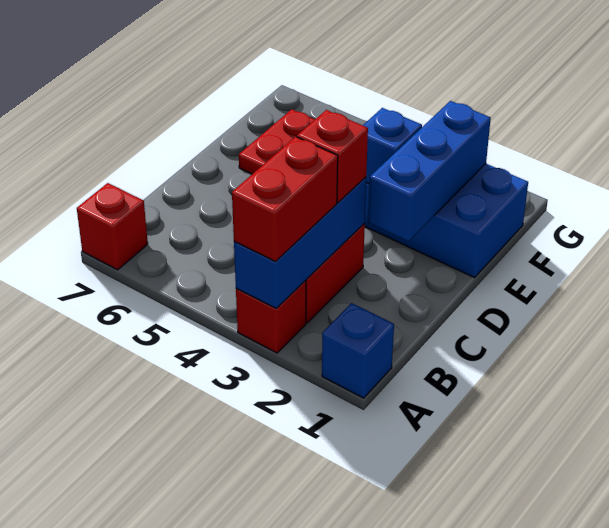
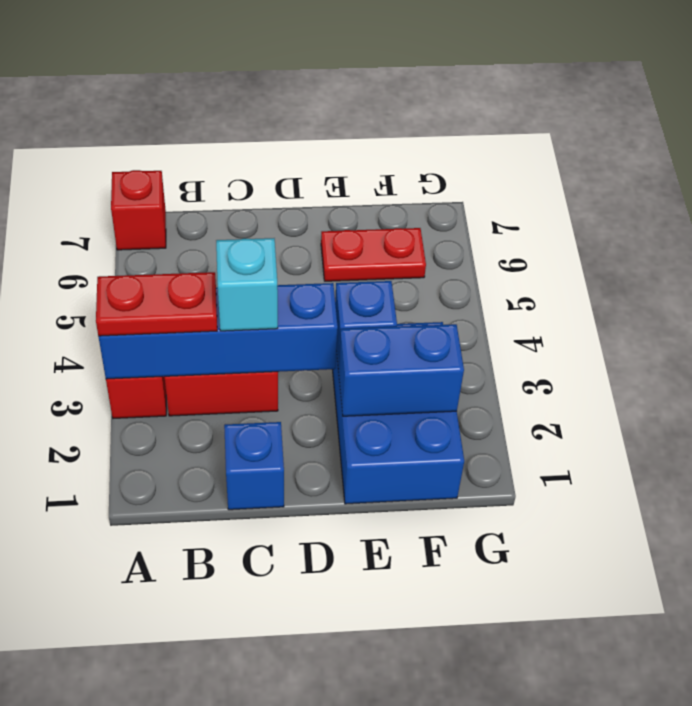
blue brick A1 level 1 -> blue brick C1 level 1
blue brick A3:C3 level 2 -> blue brick A3:D3 level 2
red brick A3:B3 level 3 -> red plate A3:B3 level 3
red brick C3 level 3 -> cyan brick C3 level 3
blue brick D2:F2 level 2 -> blue brick E2:F2 level 2

